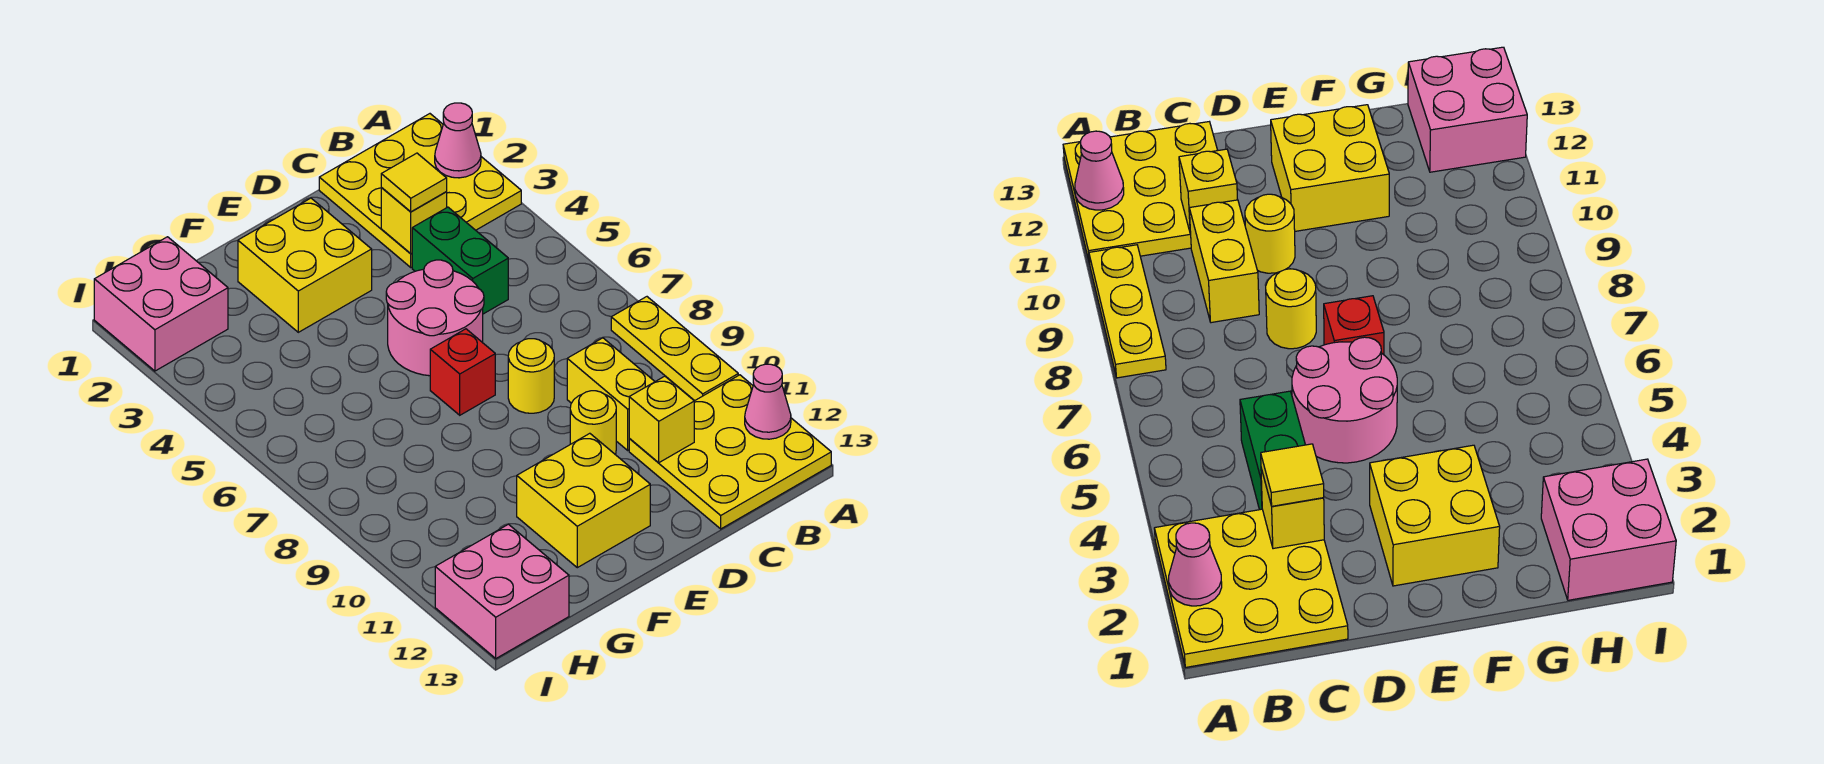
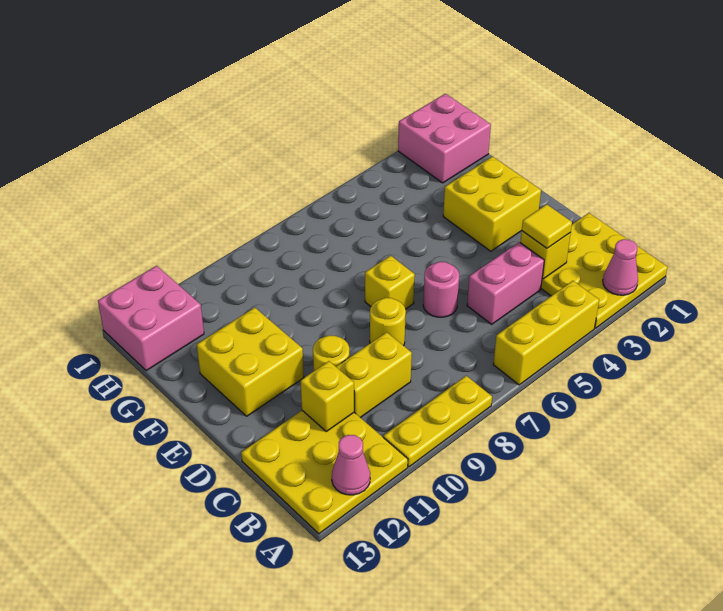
none -> yellow brick A4:A6 level 1
green brick C4:C5 level 1 -> pink brick C4:C5 level 1
pink round brick D5:E6 level 1 -> pink round brick D6 level 1
red brick E7 level 1 -> yellow brick E7 level 1

